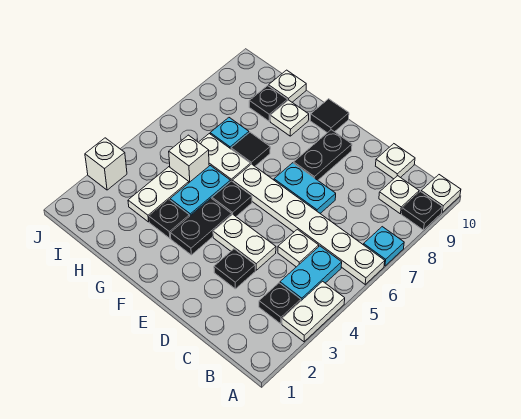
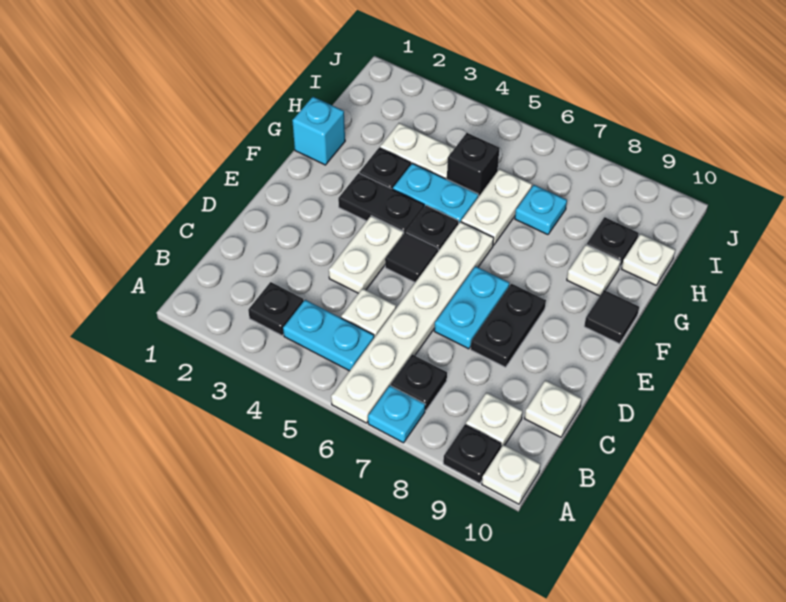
white plate A3:A4 level 1 -> none
black plate D3 level 1 -> black plate B7 level 1
black plate E8:E9 level 1 -> black plate D8:E8 level 1
none -> cyan brick G1 level 1
black tile G7 level 1 -> black tile E5 level 1
white brick H5 level 1 -> black brick H5 level 1
white brick J3 level 1 -> none

